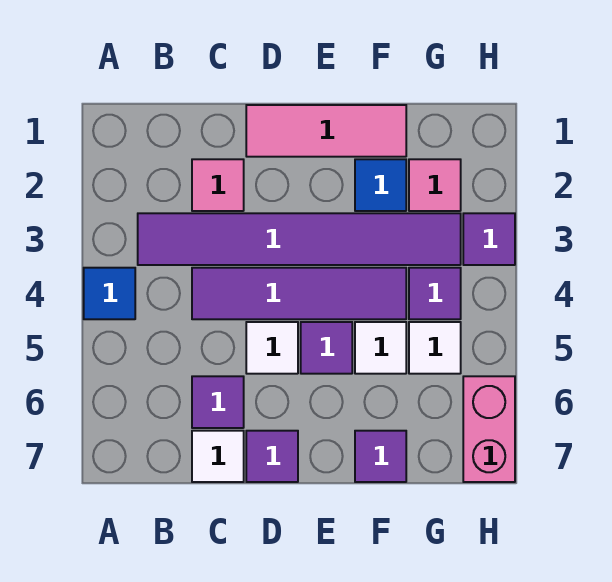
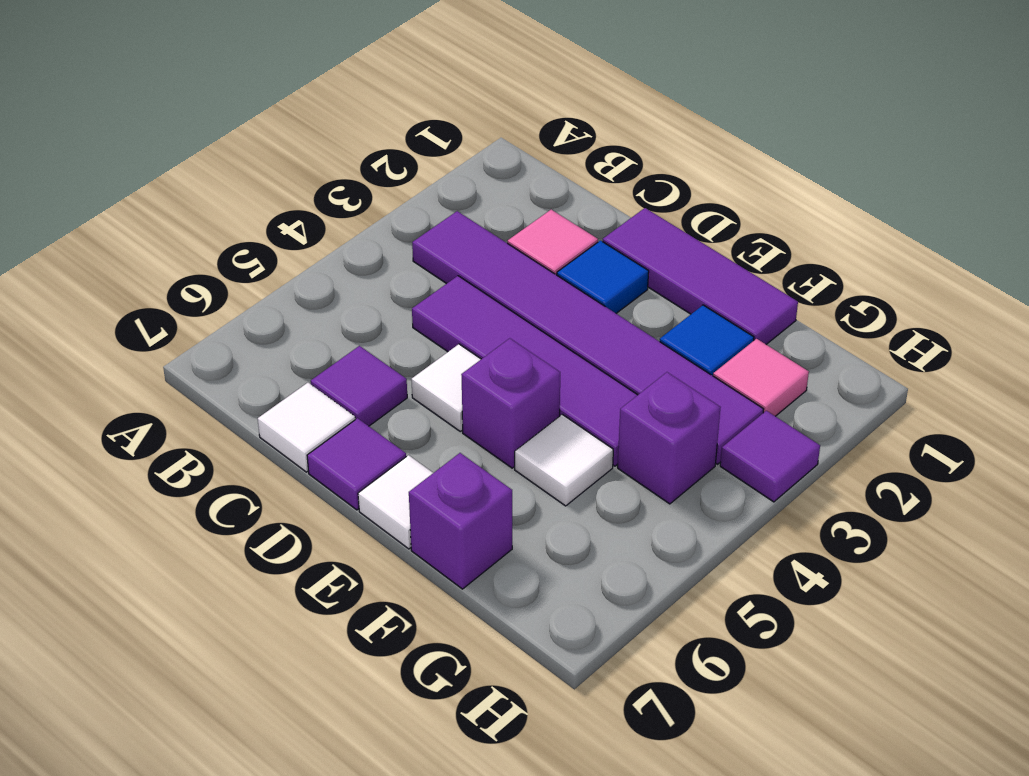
blue tile A4 level 1 -> blue tile D2 level 1
pink tile D1:F1 level 1 -> purple tile D1:F1 level 1
purple tile E5 level 1 -> purple brick E5 level 1
purple tile F7 level 1 -> purple brick F7 level 1
purple tile G4 level 1 -> purple brick G4 level 1
white tile G5 level 1 -> white tile E7 level 1
pink brick H6:H7 level 1 -> none

